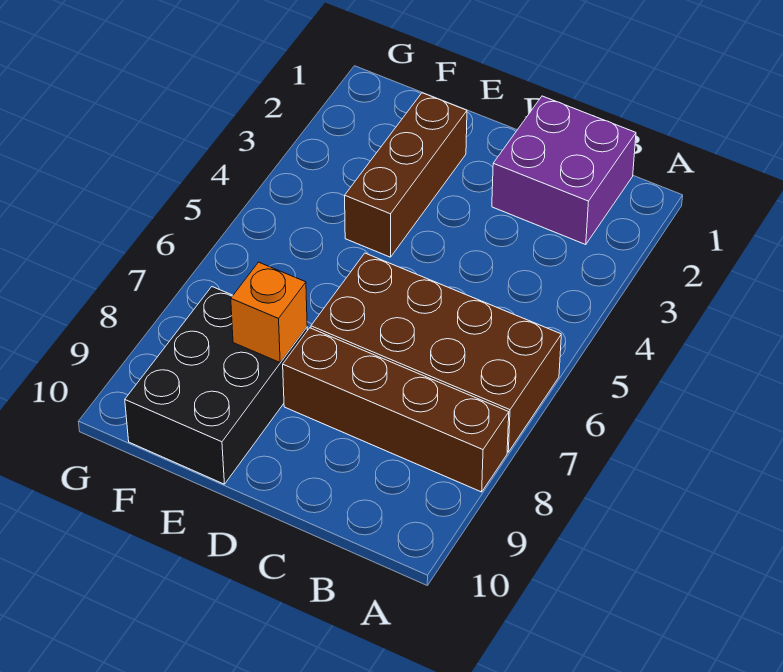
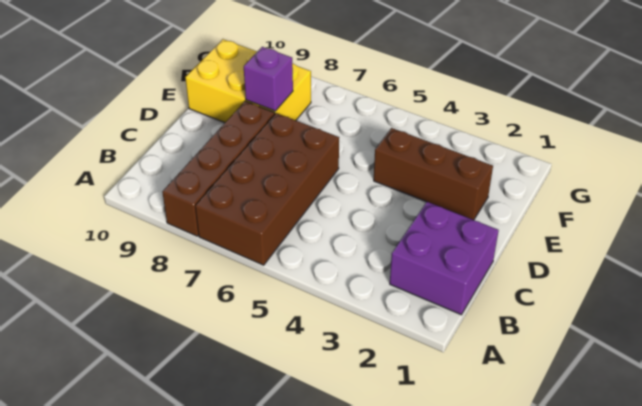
black brick E8:F10 level 1 -> yellow brick E8:F10 level 1
orange brick E8 level 2 -> purple brick E8 level 2

